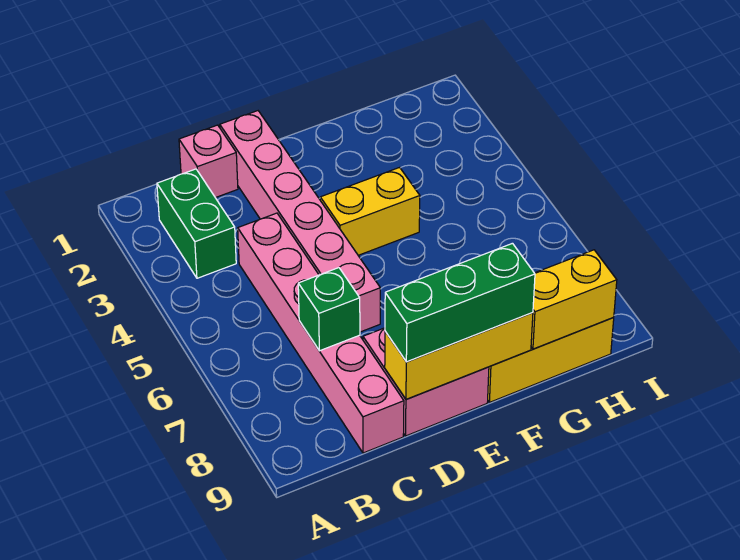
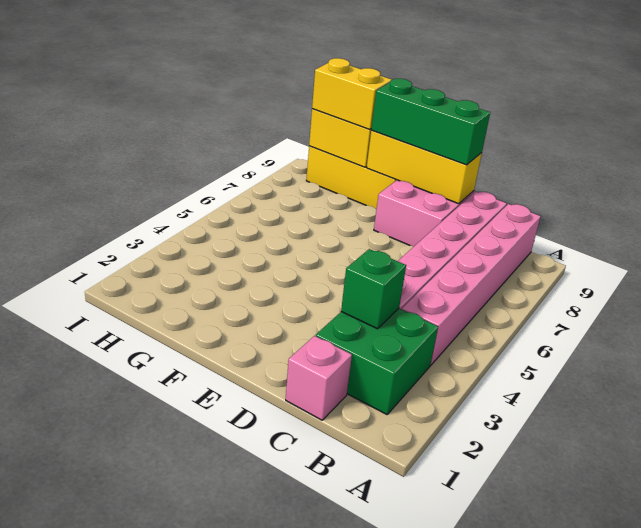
green brick B2:B3 level 1 -> green brick B2:C3 level 1
green brick C7 level 2 -> green brick C3 level 2
pink brick D1:D6 level 1 -> pink brick B4:B9 level 1
yellow brick E4:F4 level 1 -> yellow brick G9:H9 level 3

